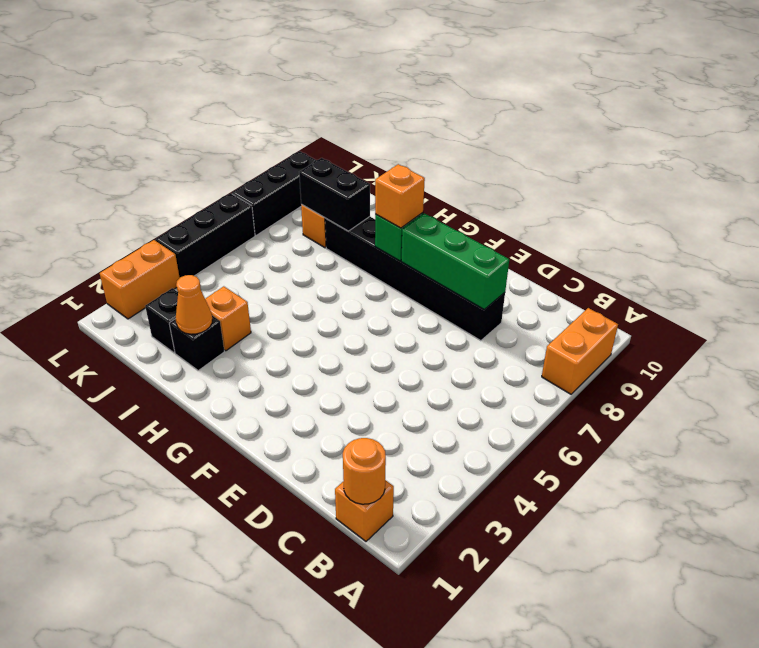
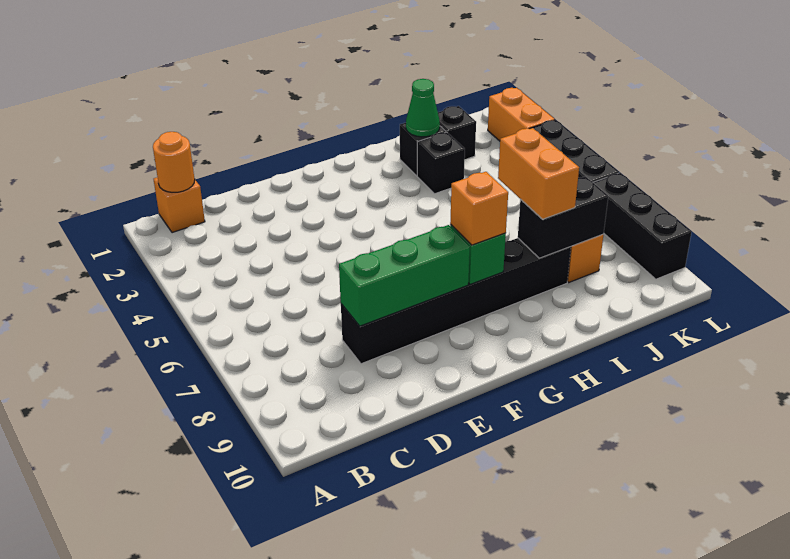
orange brick A8:A9 level 1 -> orange brick I7:I8 level 3
orange cone I2 level 2 -> green cone I2 level 2
orange brick I3 level 1 -> black brick I3 level 1

